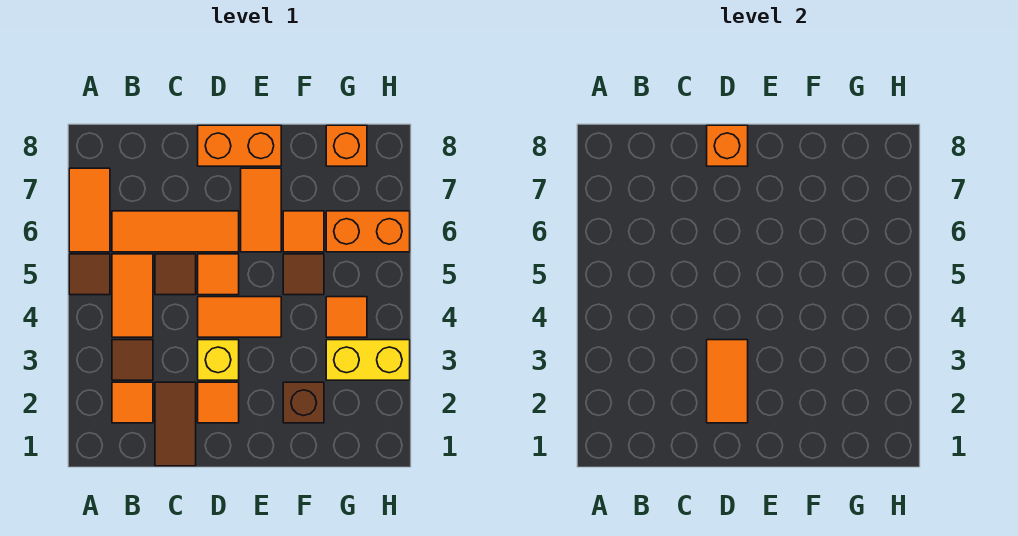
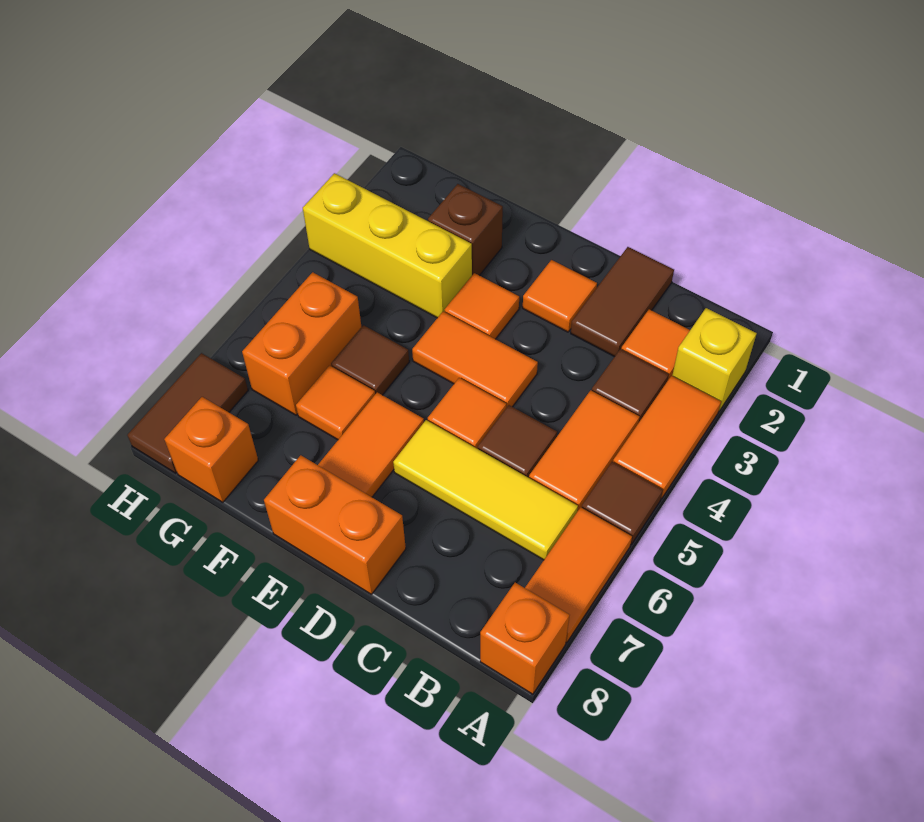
orange tile B6:D6 level 1 -> yellow tile B6:D6 level 1
orange tile D2:D3 level 2 -> orange tile A3:A4 level 1
yellow brick D3 level 1 -> yellow brick A2 level 1
orange brick D8 level 2 -> orange brick A8 level 1
yellow brick G3:H3 level 1 -> yellow brick F3:H3 level 1
orange tile G4 level 1 -> orange tile E3 level 1
orange brick G6:H6 level 1 -> orange brick G5:G6 level 1
none -> brown tile H7:H8 level 1

